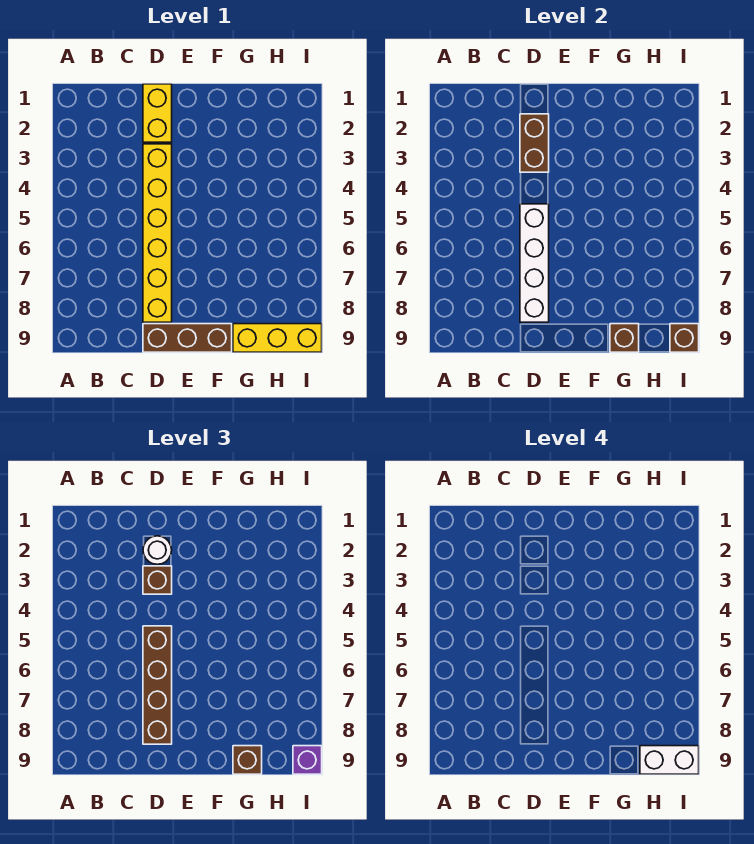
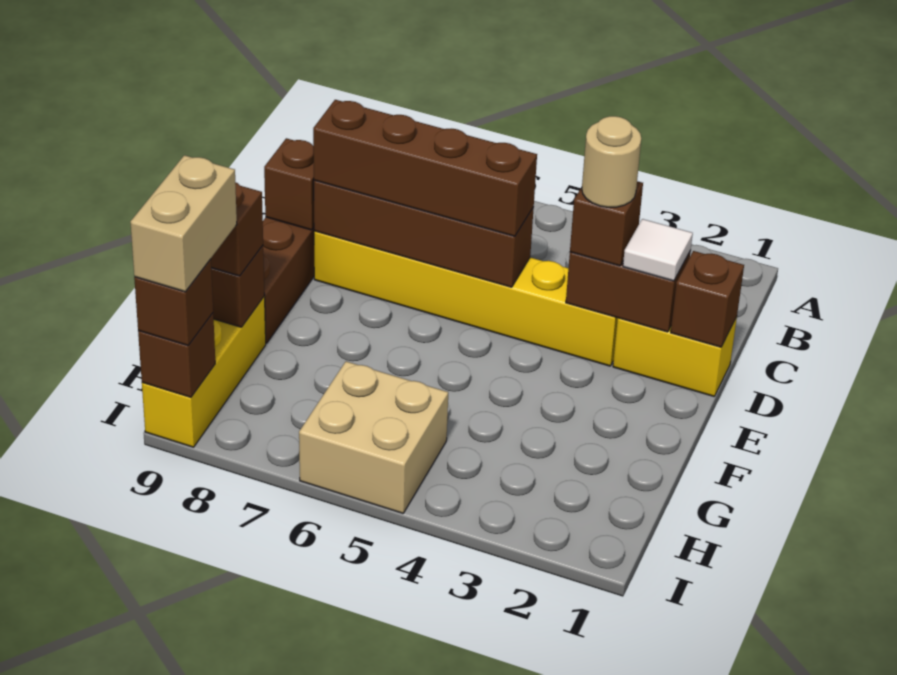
none -> brown brick D1 level 2
white round brick D2 level 3 -> white tile D2 level 3
none -> tan round brick D3 level 4
white brick D5:D8 level 2 -> brown brick D5:D8 level 2
none -> brown brick D9 level 2
none -> tan brick H5:I6 level 1
white brick H9:I9 level 4 -> tan brick H9:I9 level 4
purple brick I9 level 3 -> brown brick I9 level 3

